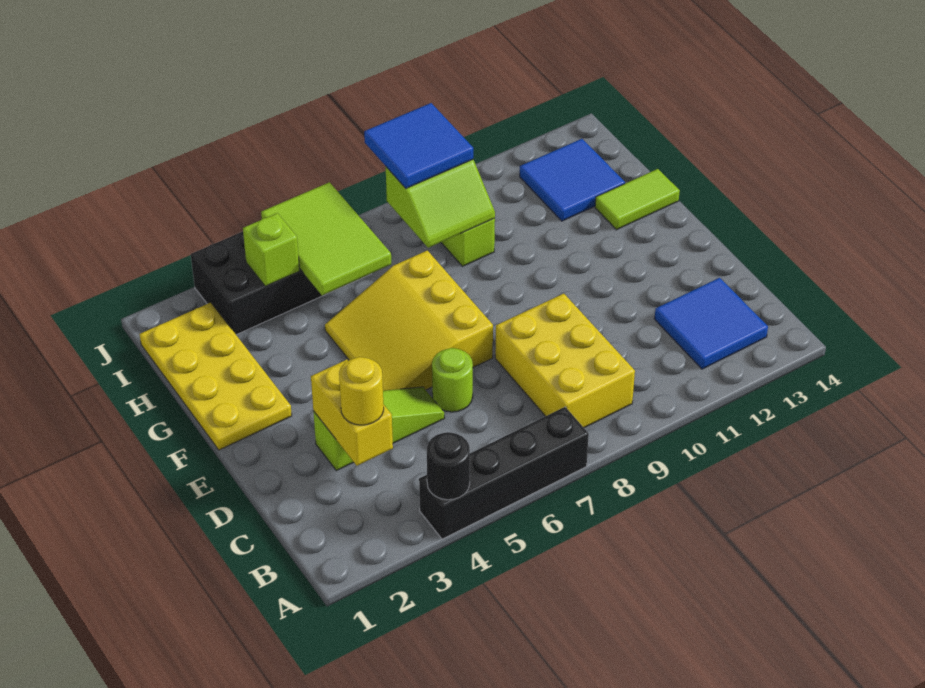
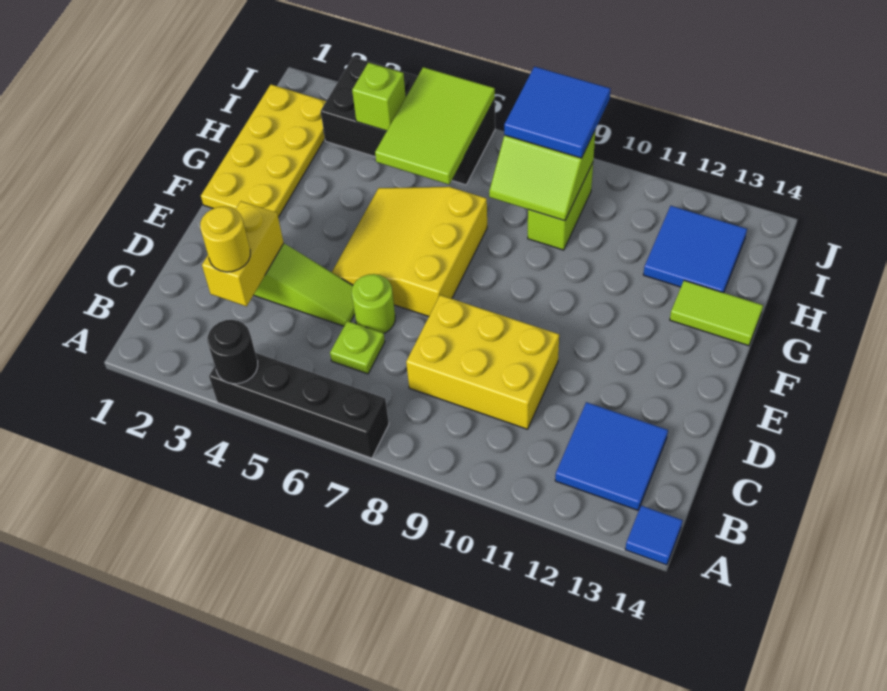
none -> blue tile A14 level 1
yellow brick B8:D9 level 1 -> yellow brick C8:D10 level 1
none -> lime plate C6 level 1

